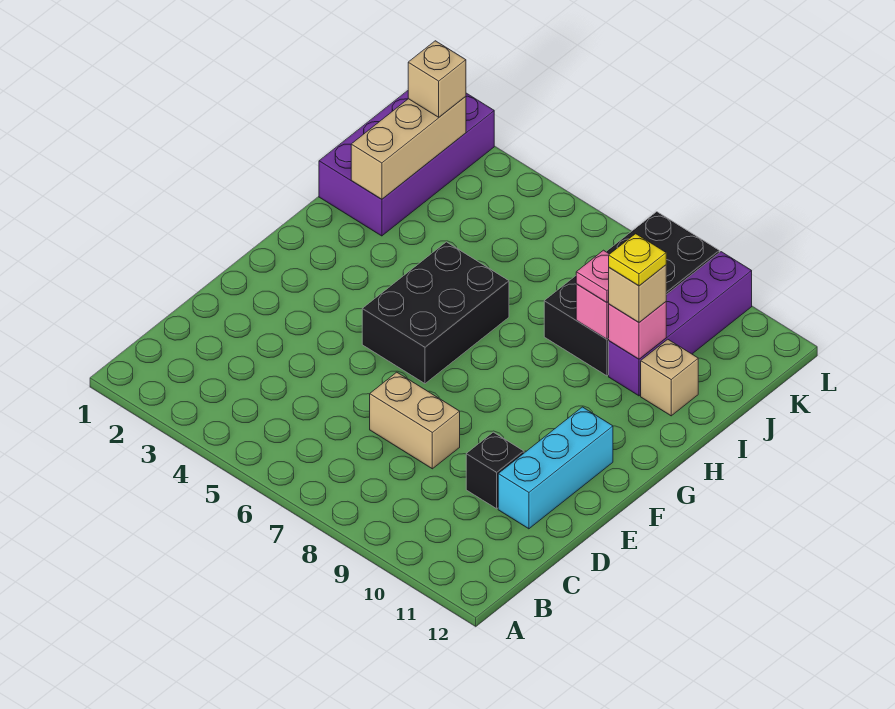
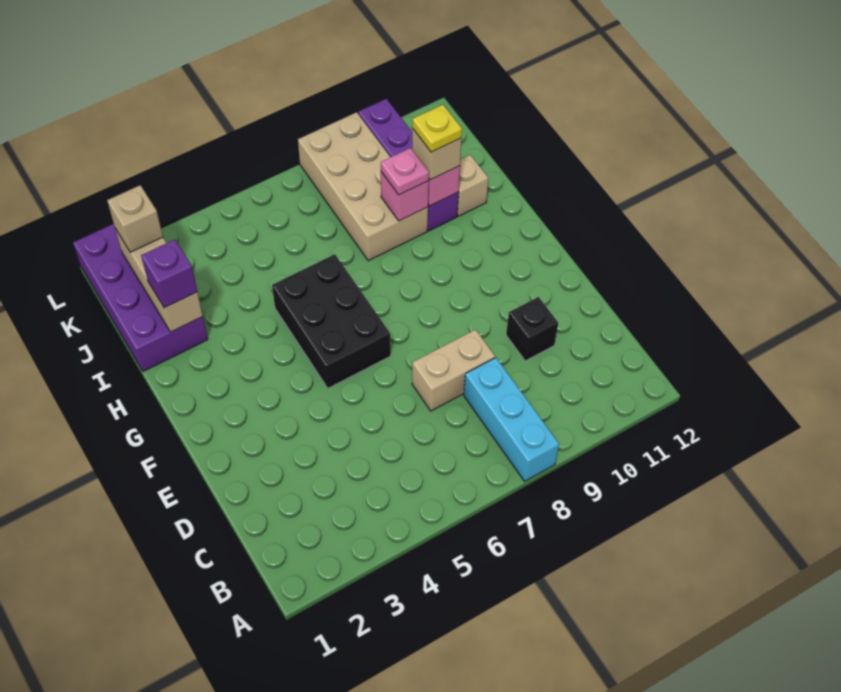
cyan brick D11:F11 level 1 -> cyan brick A8:C8 level 1
none -> purple brick I2 level 3
black brick I8:L9 level 1 -> tan brick I8:L9 level 1

